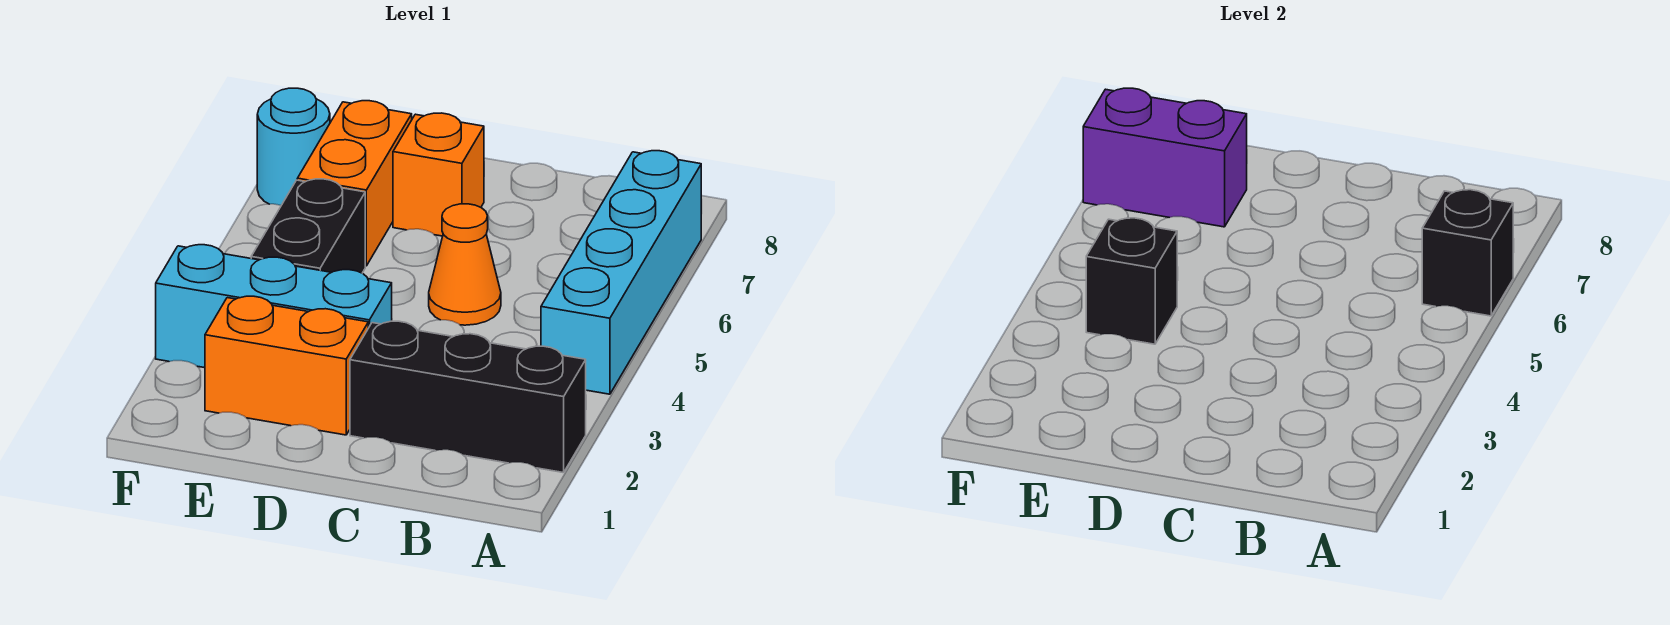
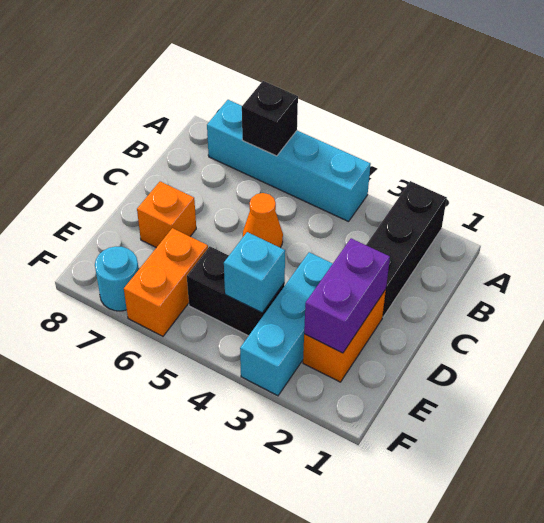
black brick E4 level 2 -> cyan brick E4 level 2
orange brick E6:E7 level 1 -> orange brick E6:F6 level 1
purple brick E7:F7 level 2 -> purple brick D2:E2 level 2

